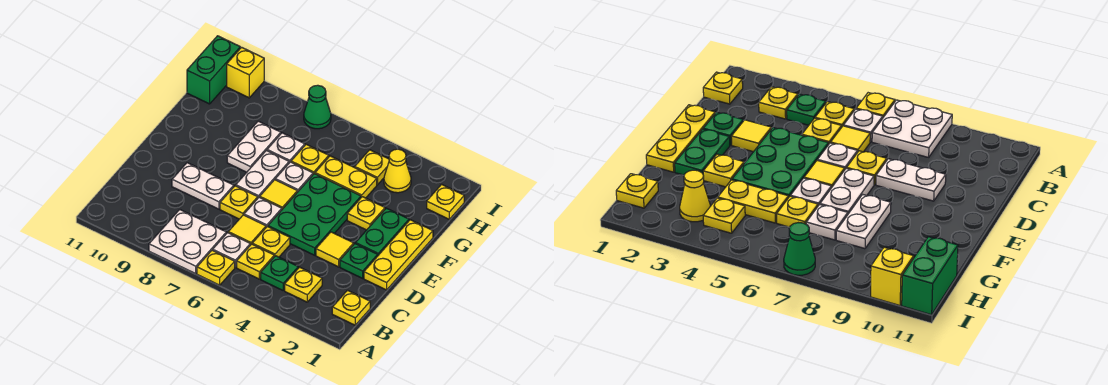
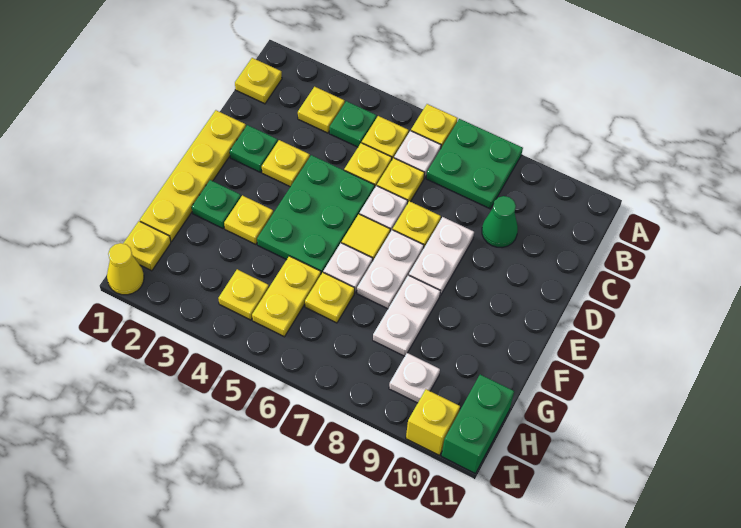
white plate A7:B8 level 1 -> green plate A7:B8 level 1
yellow tile C6 level 1 -> yellow plate C6 level 1
yellow plate D1:F1 level 1 -> yellow plate D1:G1 level 1
yellow tile D3 level 1 -> yellow plate D3 level 1
white plate D8:D9 level 1 -> white plate D8:E8 level 1
green plate E2:F2 level 1 -> green plate F2 level 1
yellow plate G4:G5 level 1 -> yellow plate G5:H5 level 1
white plate G7 level 1 -> white plate H9 level 1
yellow cone H3 level 1 -> yellow cone I1 level 1
green cone I7 level 1 -> green cone C9 level 1

